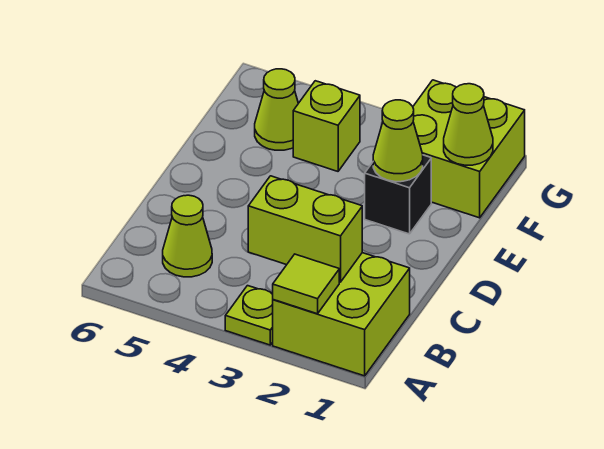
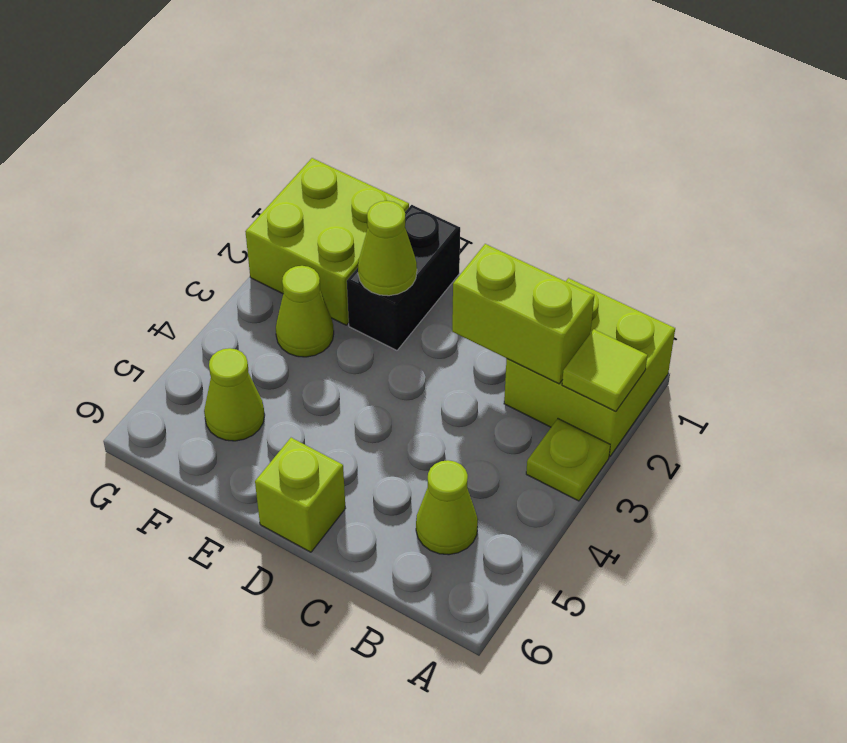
lime brick B2:B3 level 2 -> lime brick B2:C2 level 2
black brick E2 level 1 -> black brick E1:E2 level 1
lime cone F1 level 2 -> lime cone F3 level 1
lime brick F4 level 1 -> lime brick D6 level 1

